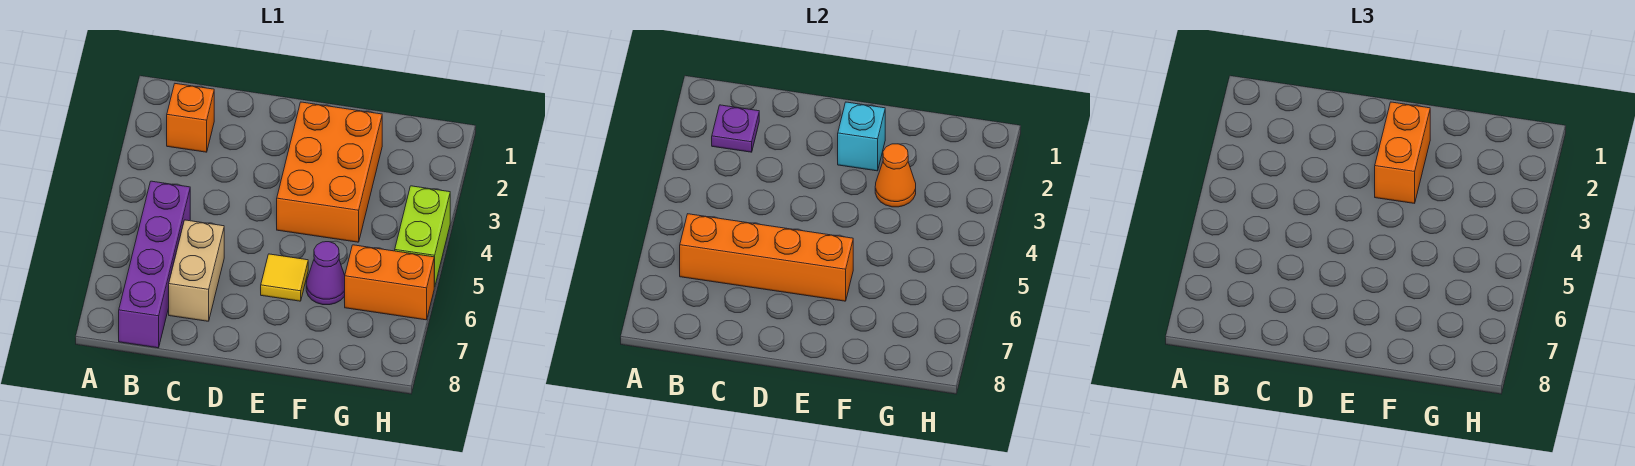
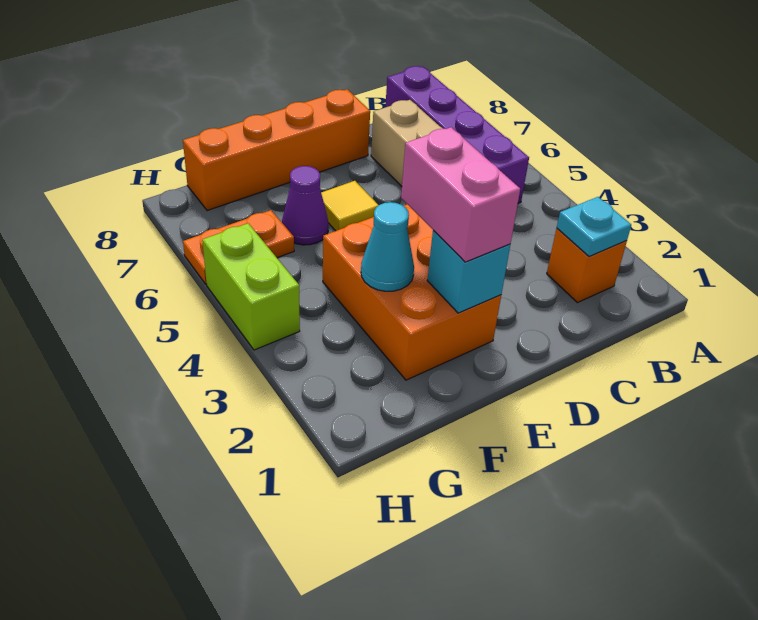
purple plate B2 level 2 -> cyan plate B2 level 2
orange brick B6:E6 level 2 -> orange brick D8:G8 level 1
orange brick E2:E3 level 3 -> pink brick E2:E3 level 3
orange cone F3 level 2 -> cyan cone F3 level 2
orange brick G6:H6 level 1 -> orange plate G6:H6 level 1

